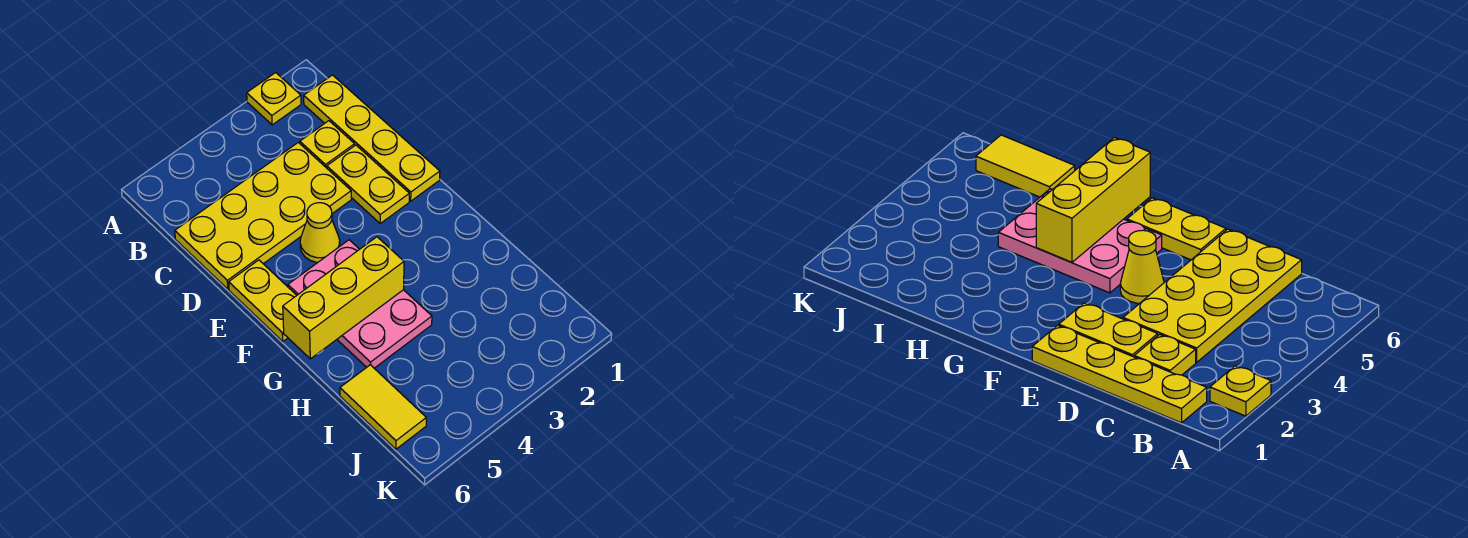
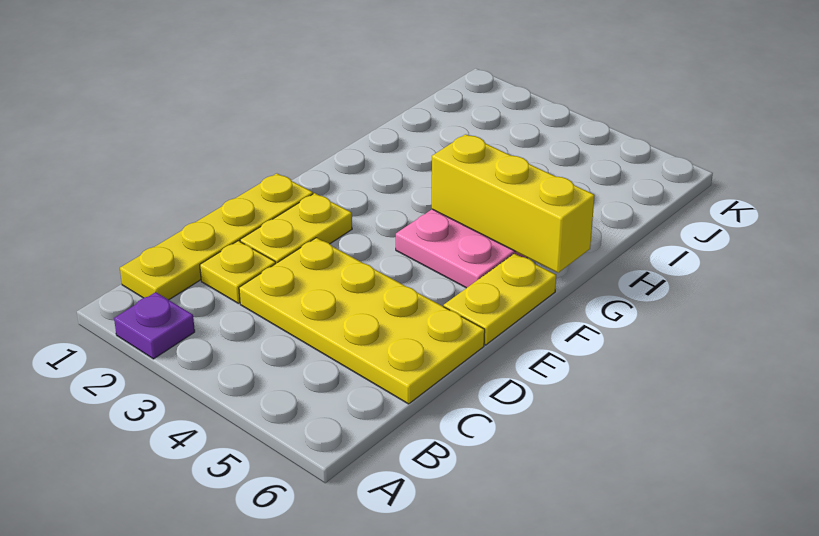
yellow plate A2 level 1 -> purple plate A2 level 1
yellow cone E4 level 1 -> none
yellow tile I6:J6 level 1 -> none

